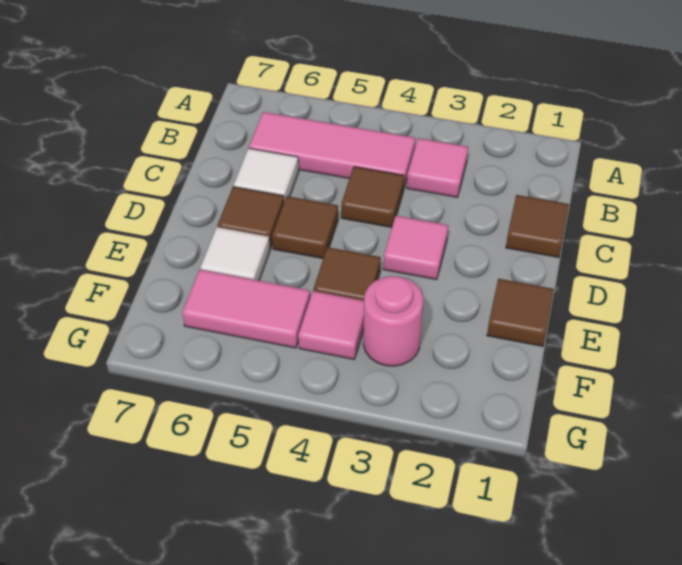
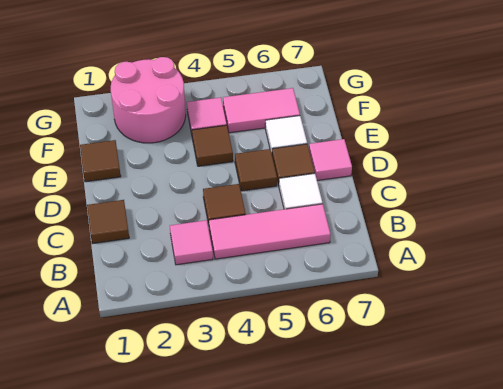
pink tile D3 level 1 -> pink tile D7 level 1
pink round brick F3 level 1 -> pink round brick F2:G3 level 1

